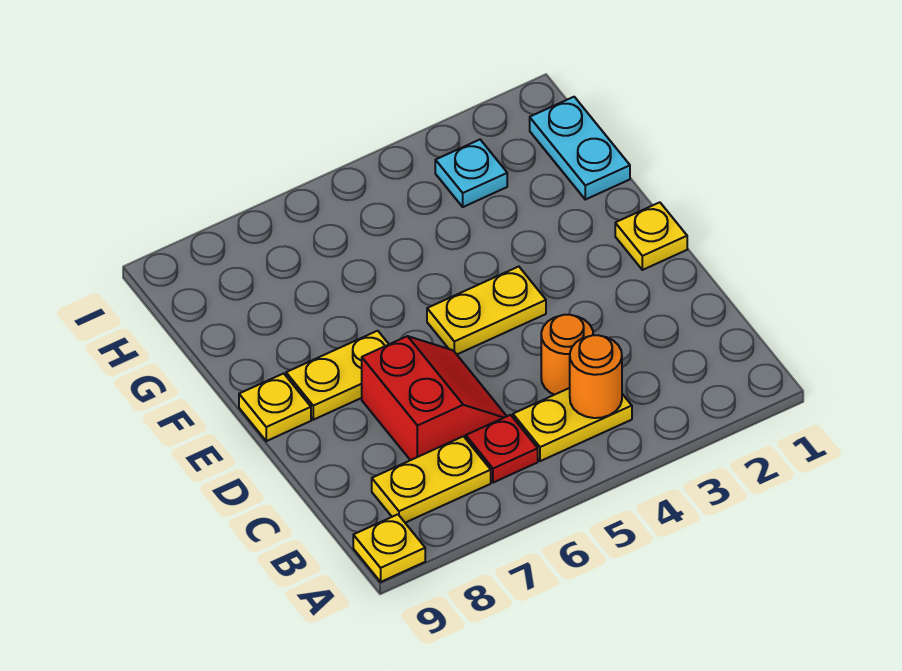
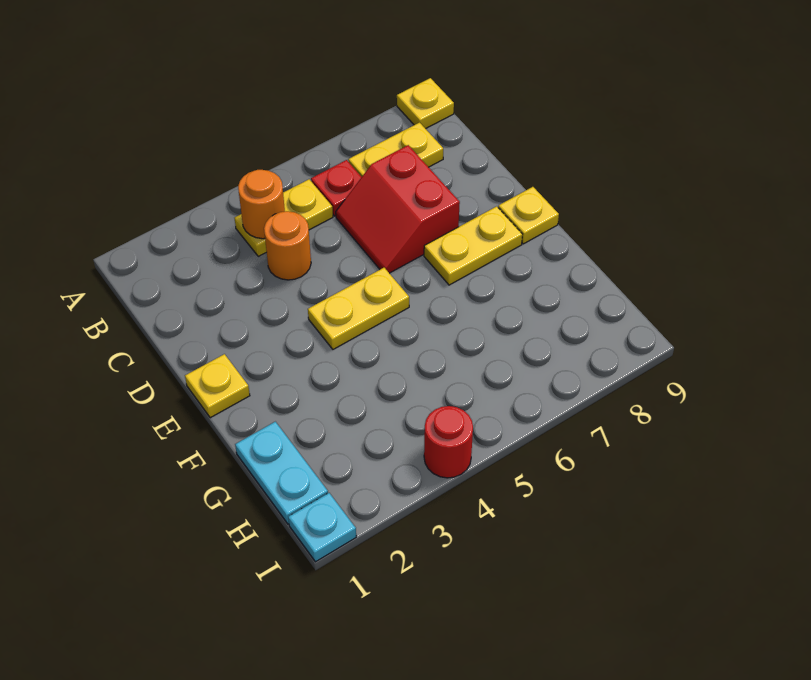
cyan plate H3 level 1 -> cyan plate I1 level 1
none -> red round brick I4 level 1

